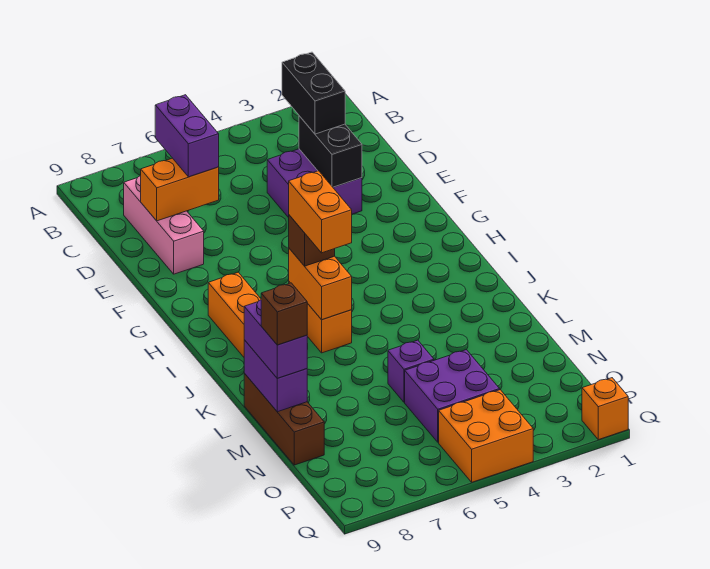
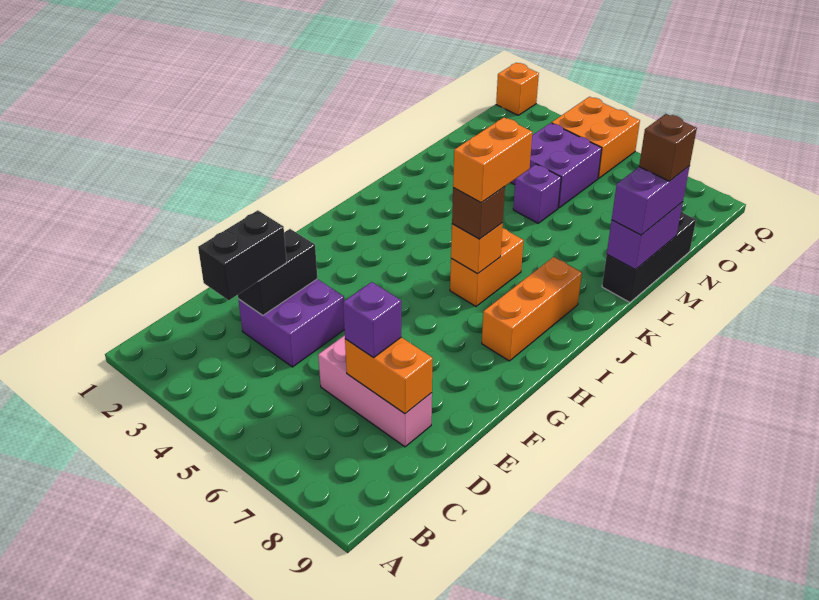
purple brick C7:D7 level 3 -> purple brick D7 level 3
pink brick C8:E8 level 1 -> pink brick D6:D8 level 1
orange brick I6:J6 level 2 -> orange brick I6 level 2
brown brick L9:N9 level 1 -> black brick L9:N9 level 1

